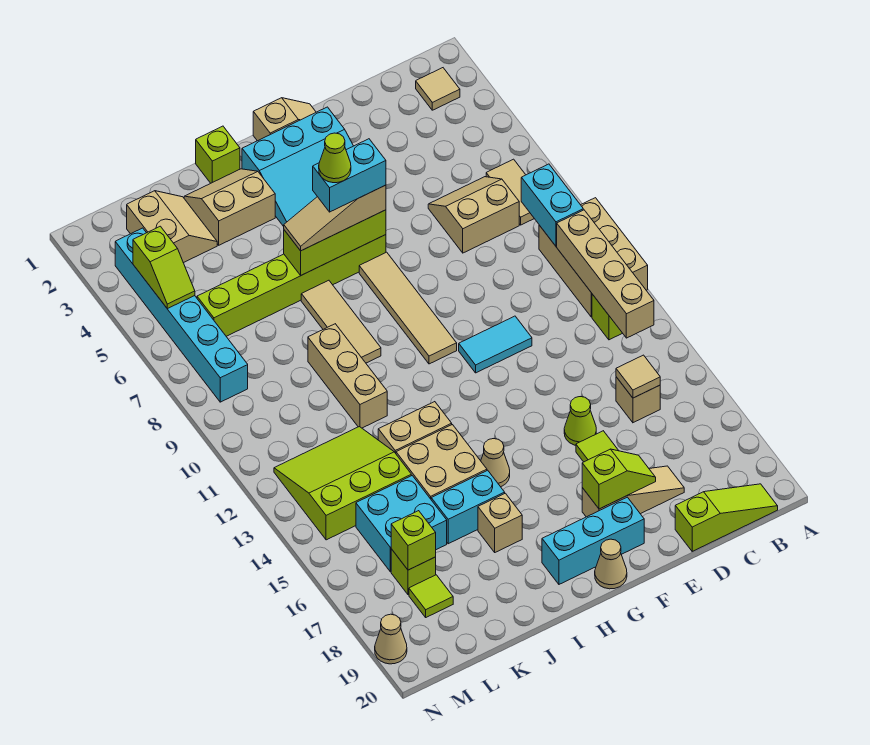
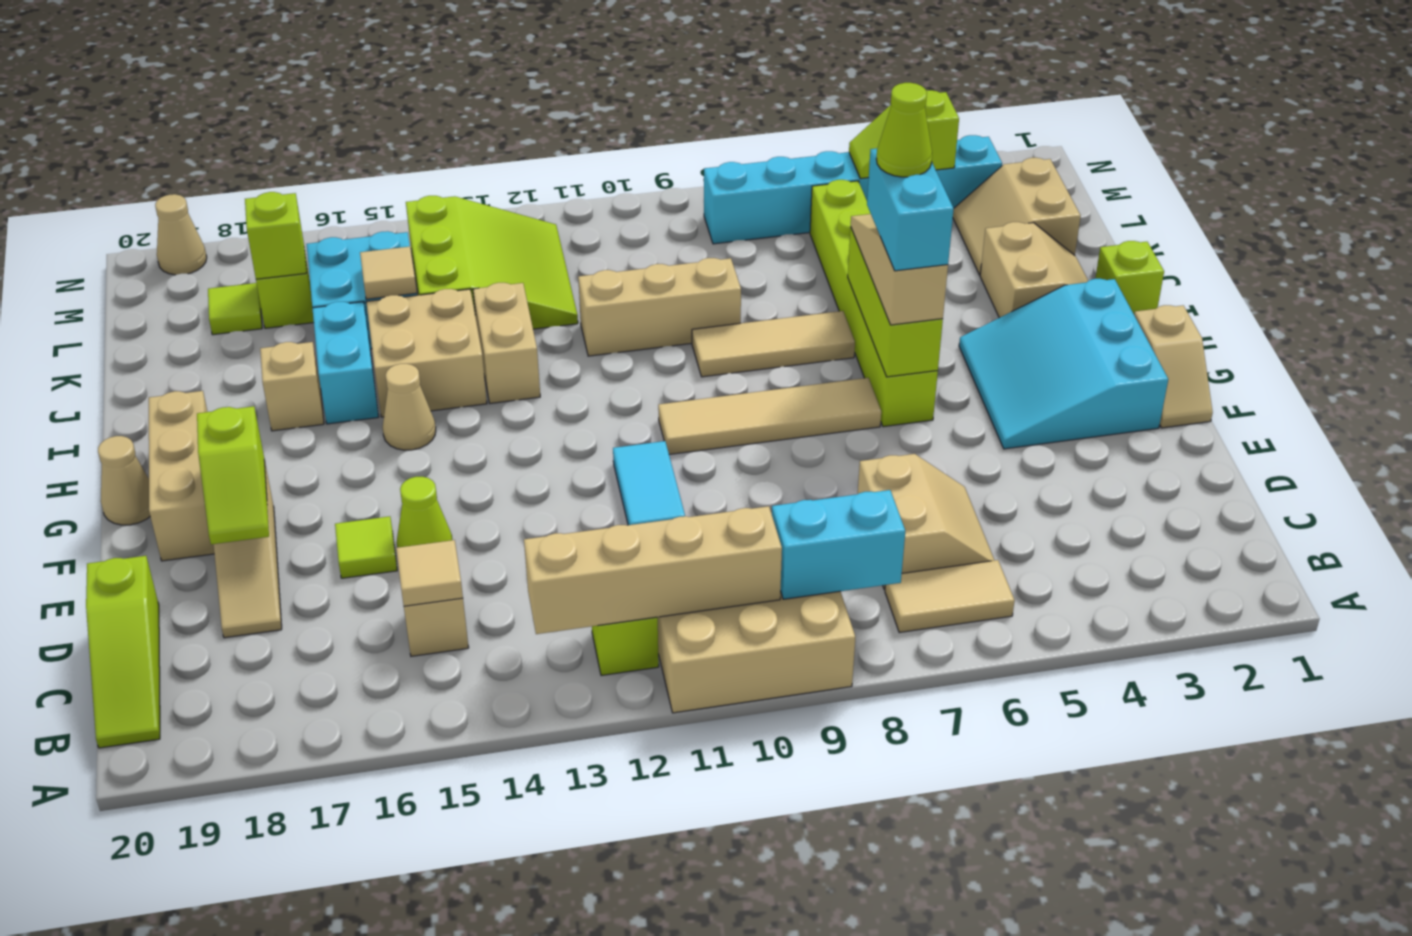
tan tile B2 level 1 -> tan tile K15 level 2
cyan brick F19:H19 level 1 -> tan brick F19:H19 level 1
tan slope K2:L3 level 1 top L -> tan slope K2:L3 level 1 top 2

